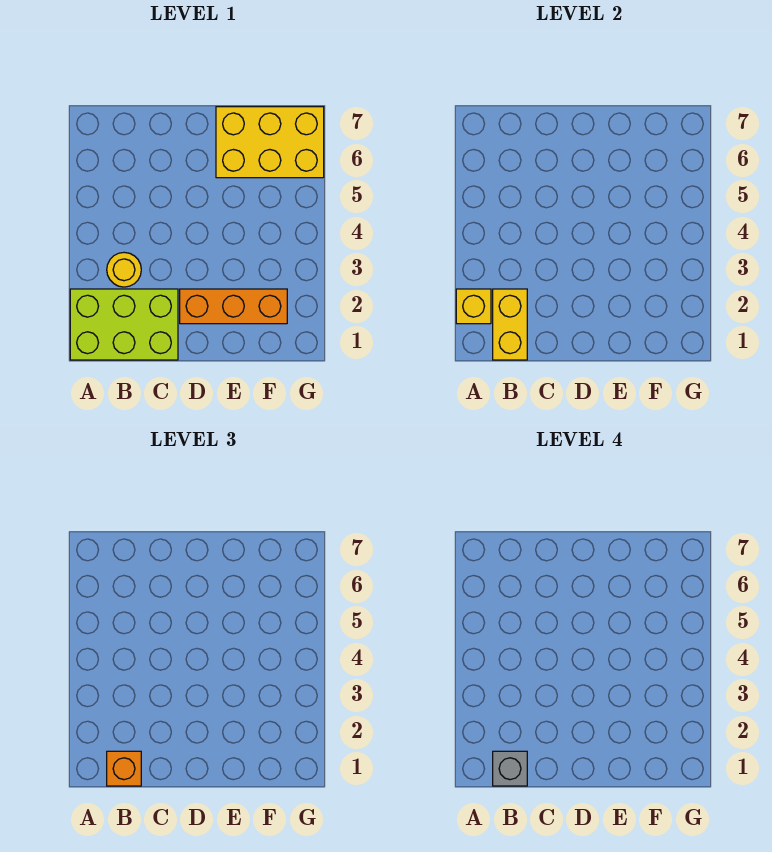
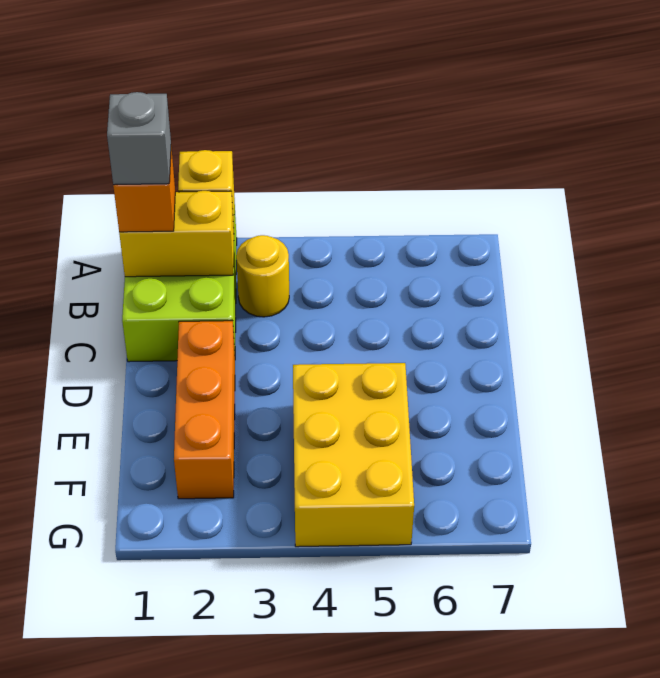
yellow brick E6:G7 level 1 -> yellow brick E4:G5 level 1

